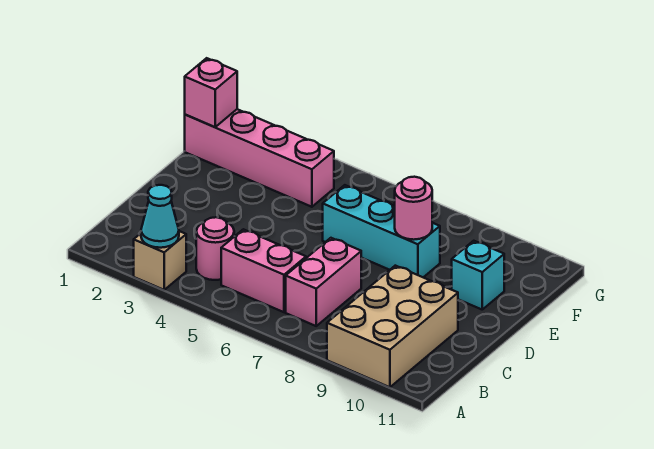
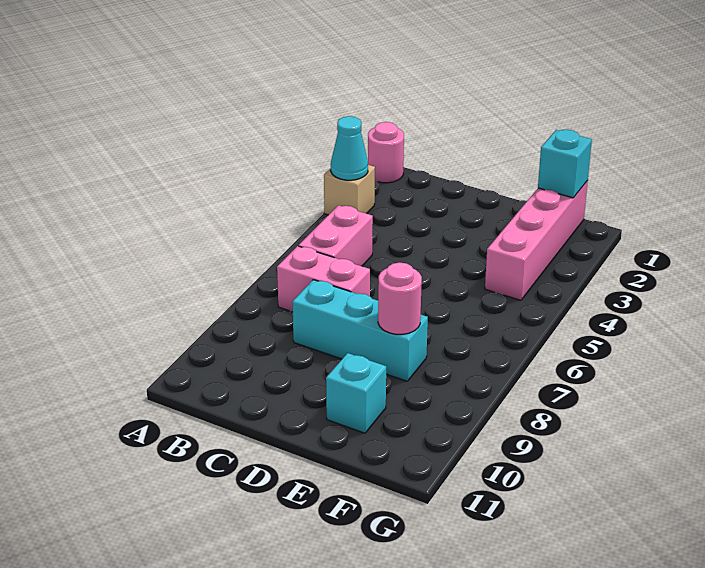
tan brick A9:C10 level 1 -> none
pink round brick B4 level 1 -> pink round brick A1 level 1
cyan brick E6:E8 level 1 -> cyan brick C8:E8 level 1
pink brick F1 level 2 -> cyan brick F1 level 2

